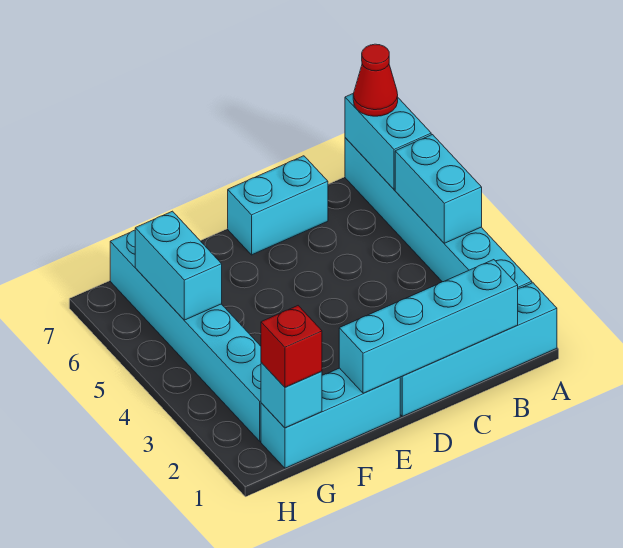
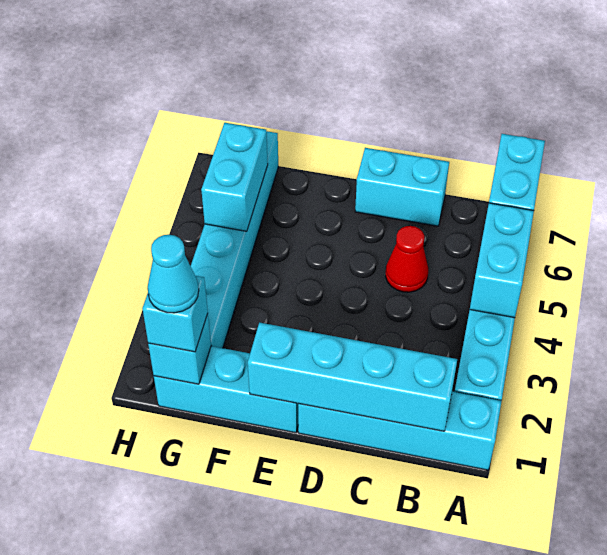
red cone A7 level 3 -> red cone C5 level 1
red brick G1 level 3 -> cyan brick G1 level 3
none -> cyan cone G1 level 4

